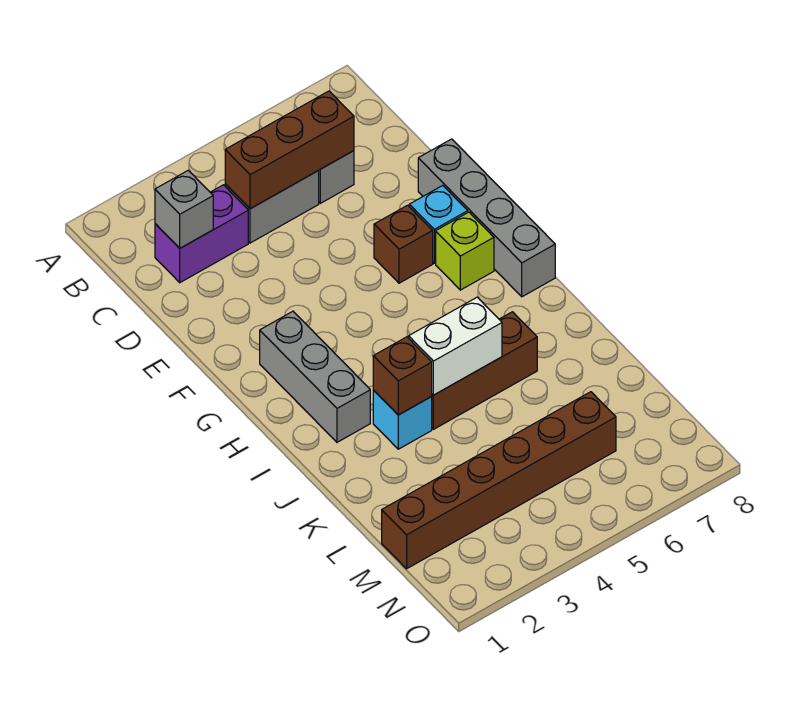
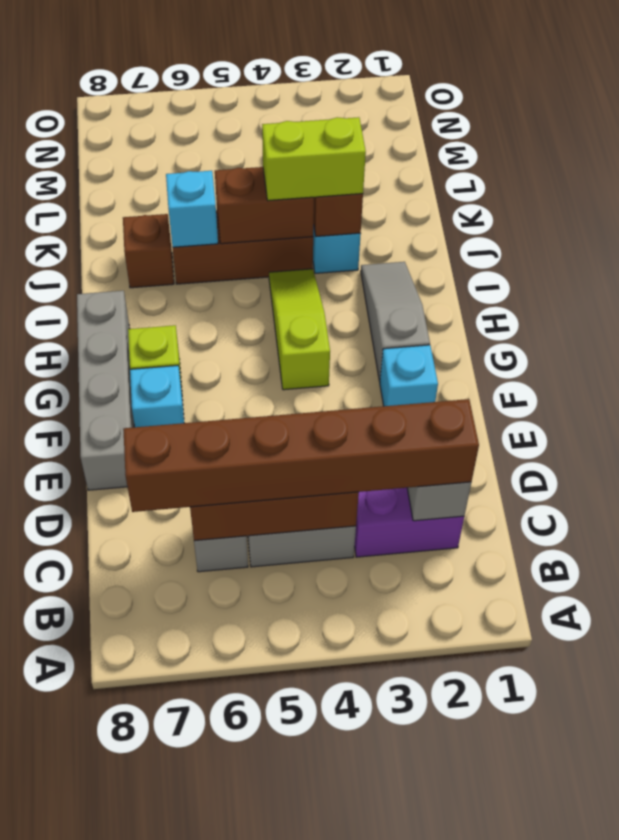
none -> cyan brick F2 level 1
brown brick F6 level 1 -> brown brick J7 level 1
grey brick G2:I2 level 1 -> grey slope G2:I2 level 1 top G
none -> lime slope G4:I4 level 1 top G
none -> lime brick J3:J4 level 3
white brick J4:J5 level 2 -> brown brick J4:J5 level 2
none -> cyan brick J6 level 2
brown brick M1:M6 level 1 -> brown brick C2:C7 level 3

